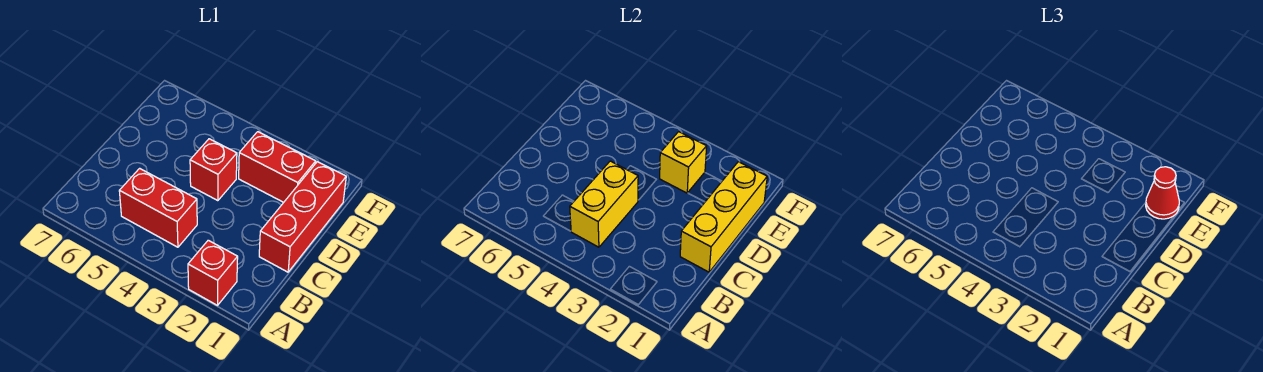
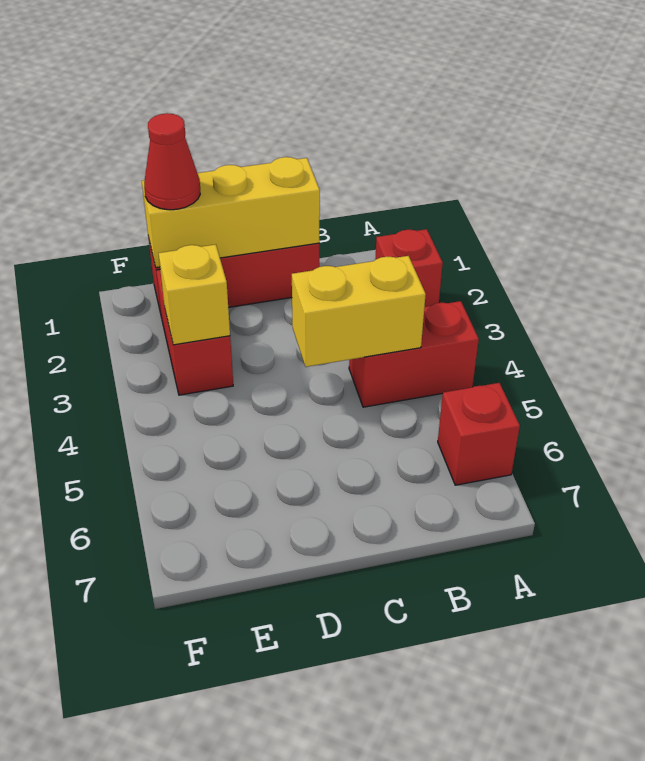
red brick B4:B5 level 1 -> red brick A4:B4 level 1
red brick D4 level 1 -> red brick A6 level 1

